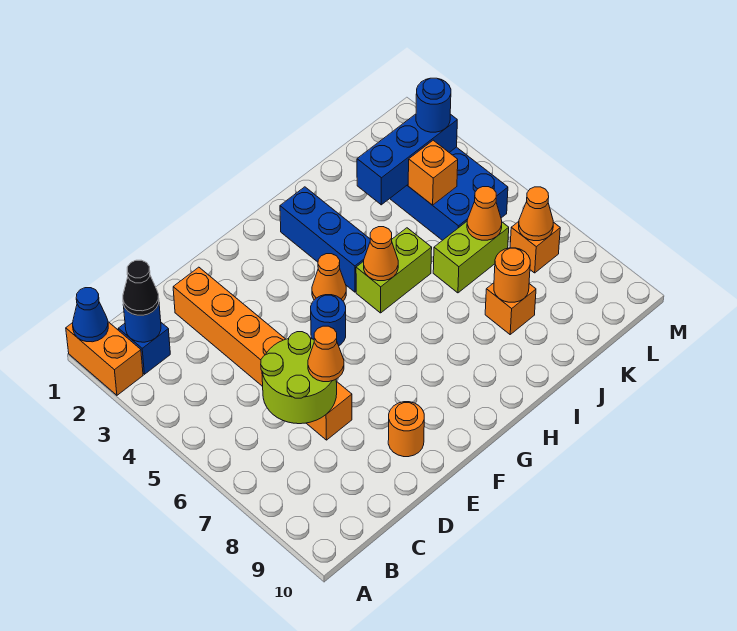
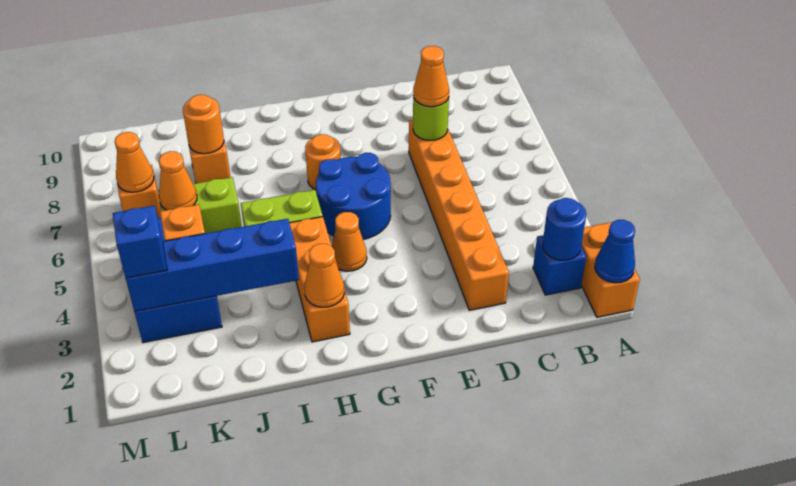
black cone B2 level 3 -> none
lime round brick C6:D7 level 2 -> lime round brick D7 level 2
orange round brick E9 level 1 -> orange round brick G7 level 1
blue round brick F5 level 1 -> blue round brick F5:G6 level 1
blue brick H2:H4 level 1 -> orange brick H2:H4 level 1
orange cone H5 level 2 -> orange cone H2 level 2
blue brick J3:L3 level 2 -> blue brick I3:L3 level 2
blue round brick L3 level 3 -> blue brick L3 level 3

